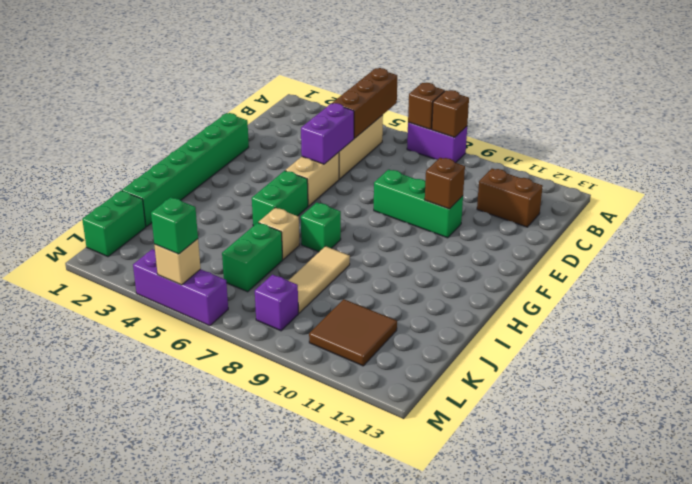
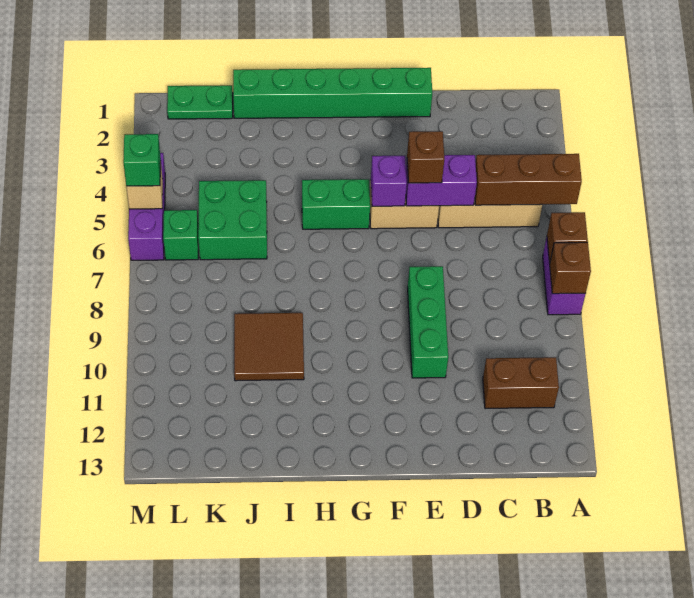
brown brick C11:C12 level 1 -> brown brick B11:C11 level 1
brown brick E10 level 2 -> brown brick E5 level 3
green brick H7 level 1 -> green brick L6 level 1
tan brick I6 level 1 -> none
tan tile I8:K8 level 1 -> none
green brick J6:K6 level 1 -> green brick J5:K6 level 1
green brick K1:L1 level 1 -> green plate K1:L1 level 1
brown tile K10:L11 level 1 -> brown tile I9:J10 level 1
purple brick L8 level 1 -> purple brick F5 level 2

